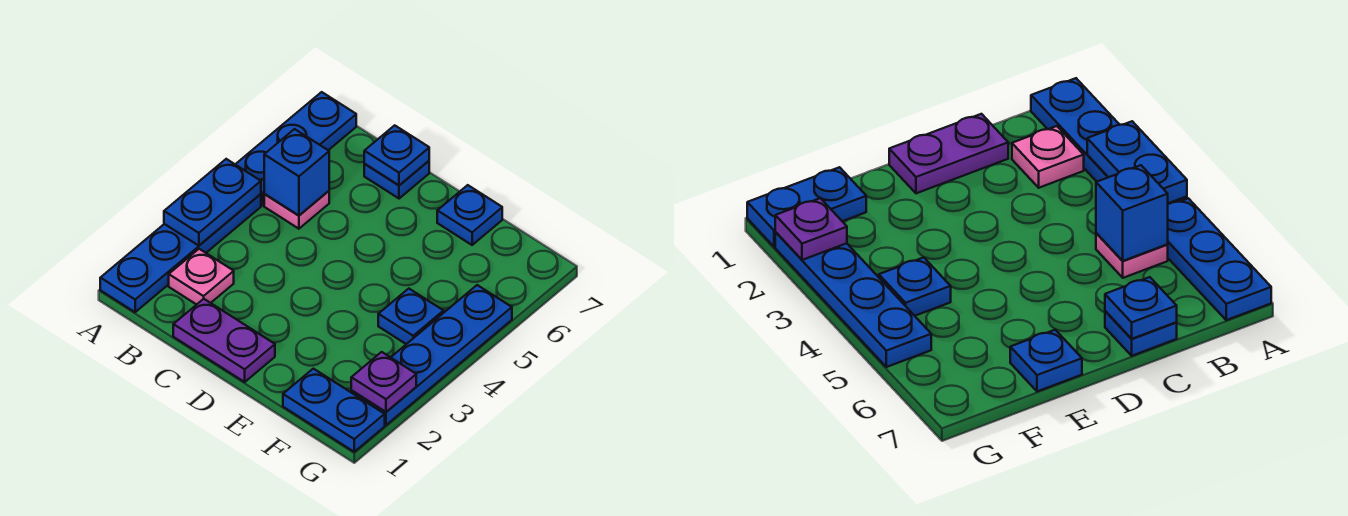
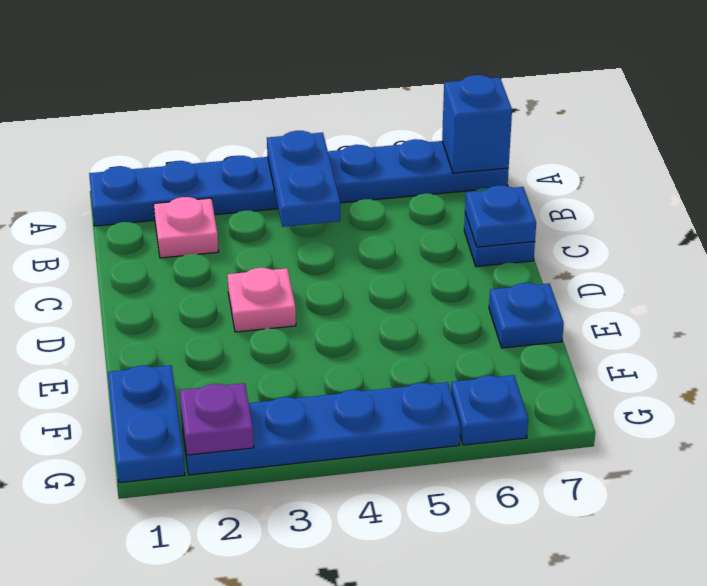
blue plate A3:A4 level 2 -> blue plate A4:B4 level 2
pink plate B5 level 1 -> pink plate D3 level 1
blue brick B5 level 2 -> blue brick A7 level 2
purple plate C1:D1 level 1 -> none
blue plate F4 level 1 -> blue plate G6 level 1

